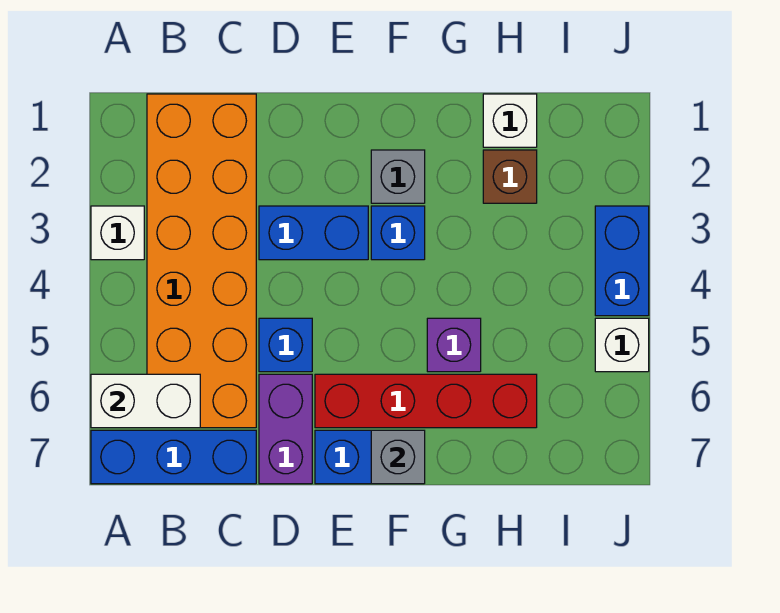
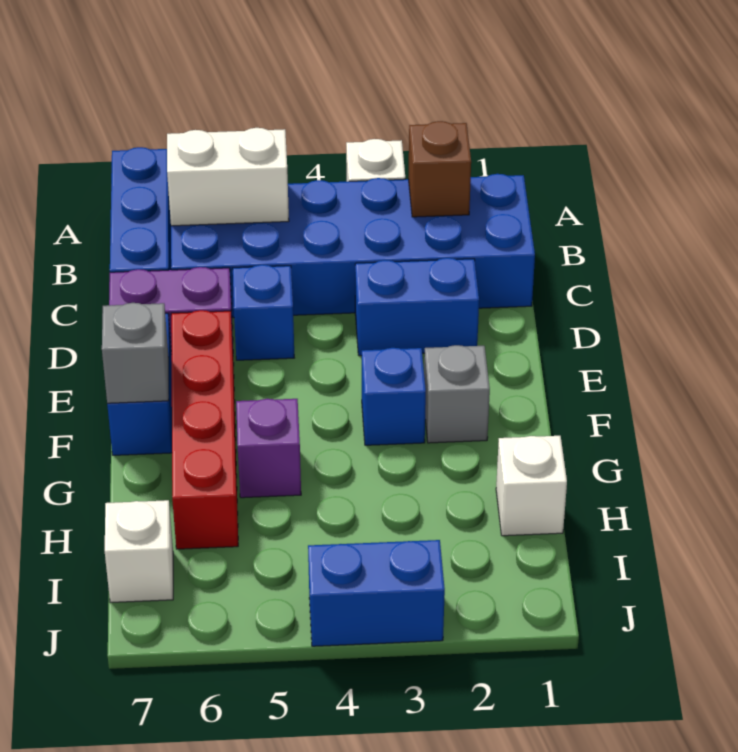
white brick A6:B6 level 2 -> white brick B5:B6 level 2
orange brick B1:C6 level 1 -> blue brick B1:C6 level 1
blue brick D3:E3 level 1 -> blue brick D2:D3 level 1
brown brick H2 level 1 -> brown brick B2 level 2
white brick J5 level 1 -> white brick I7 level 1

